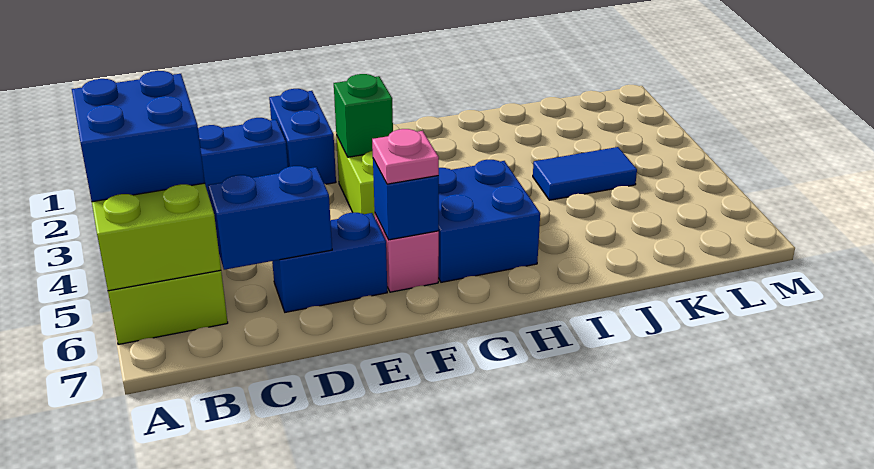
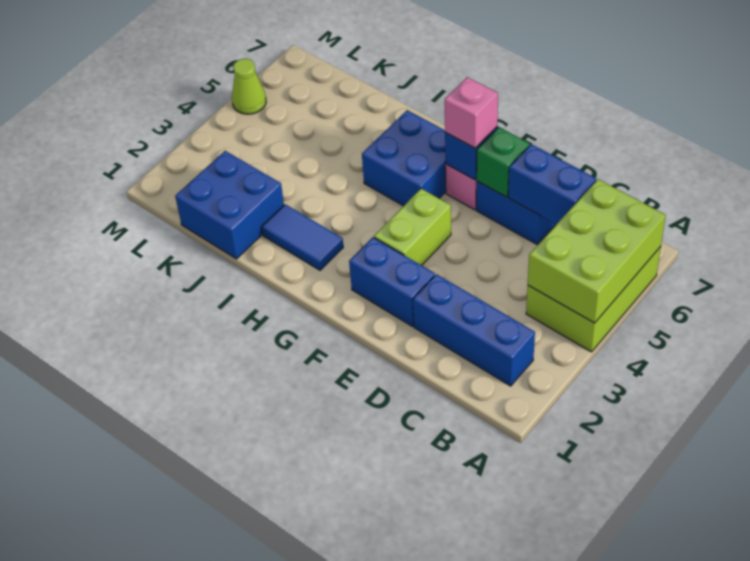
blue brick A4:B5 level 3 -> blue brick J1:K2 level 1
blue brick E1:E2 level 1 -> blue brick E2:F2 level 1
green brick F3 level 2 -> green brick E6 level 2
pink plate F6 level 3 -> pink brick F6 level 3
blue tile J4:K4 level 1 -> blue tile H2:I2 level 1
none -> lime cone M5 level 1

